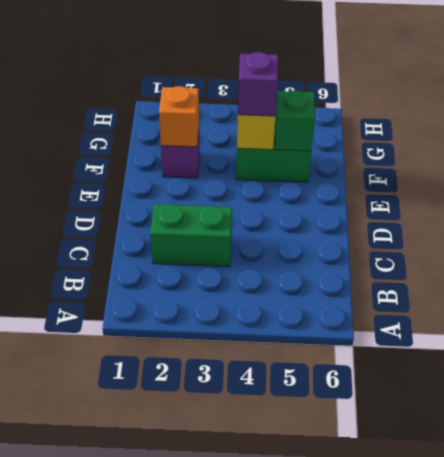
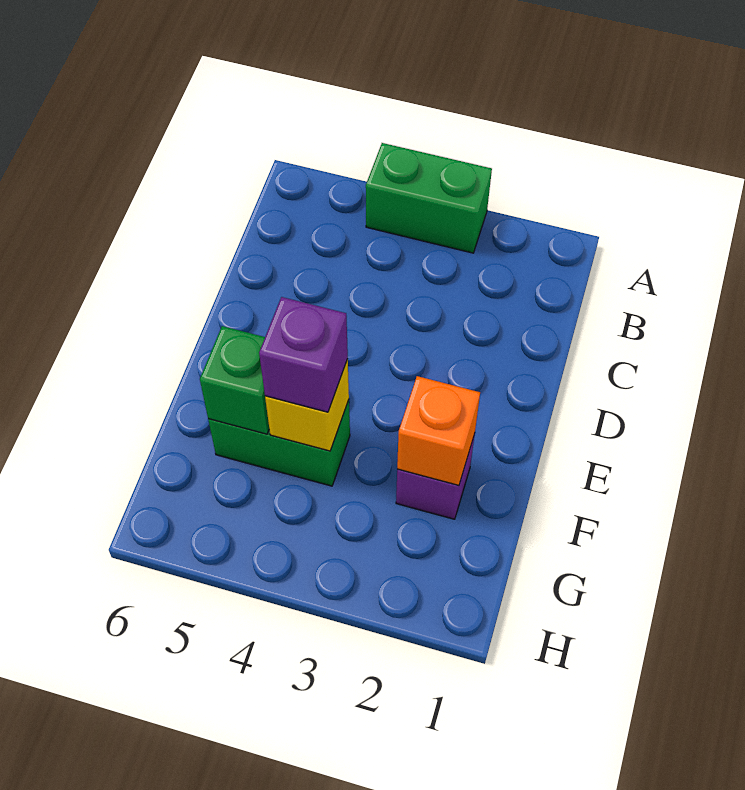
green brick C2:C3 level 1 -> green brick A3:A4 level 1

